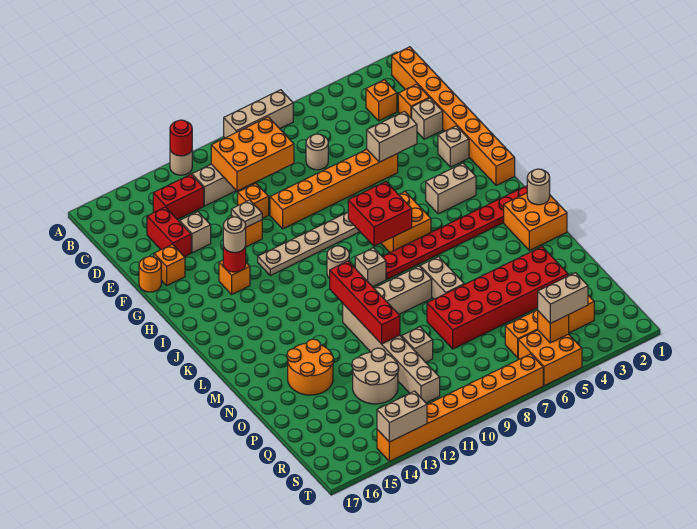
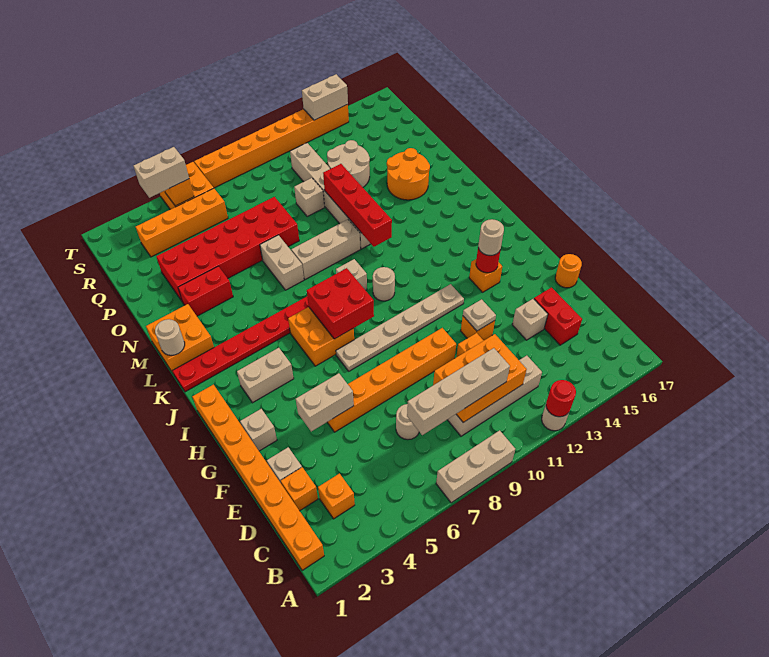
none -> tan brick C7:C10 level 3
red brick C13:C14 level 1 -> red brick N3:N4 level 1
orange brick F16 level 1 -> none

